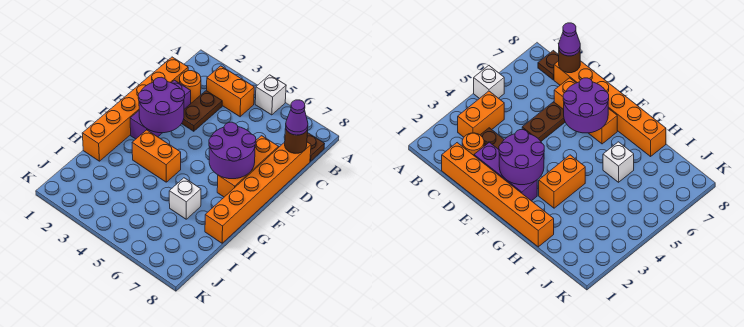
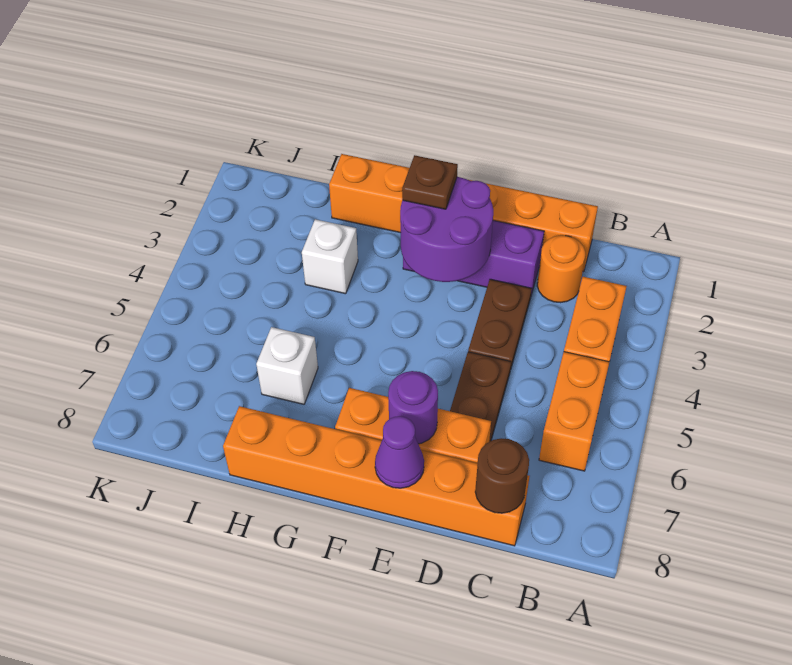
white brick A5 level 1 -> white brick H3 level 1
brown plate B8 level 1 -> brown plate F2 level 3
brown plate C3:D3 level 1 -> brown plate D3:D4 level 1
purple cone C8 level 3 -> purple cone E8 level 2
purple round brick E6:F7 level 2 -> purple round brick E7 level 2
orange brick G3:G4 level 1 -> orange brick B5:B6 level 1

